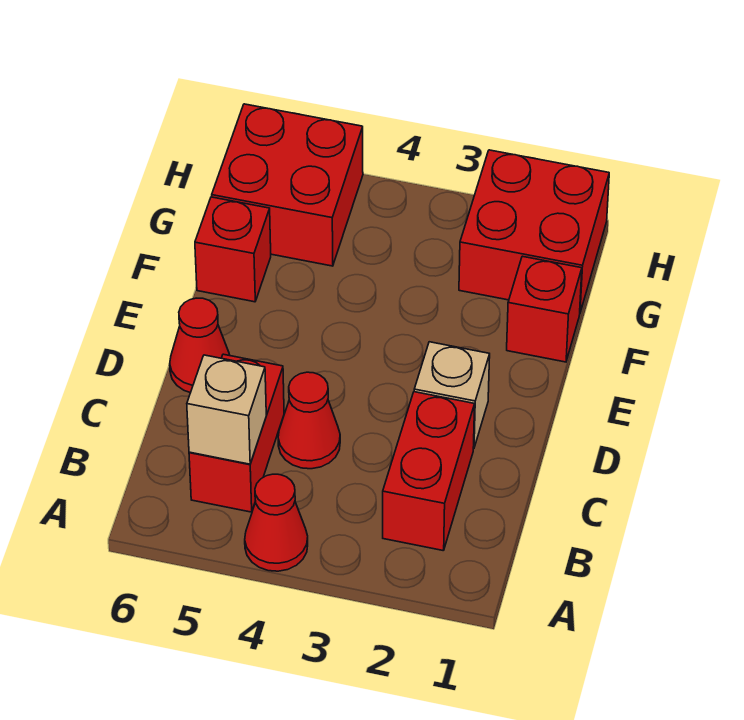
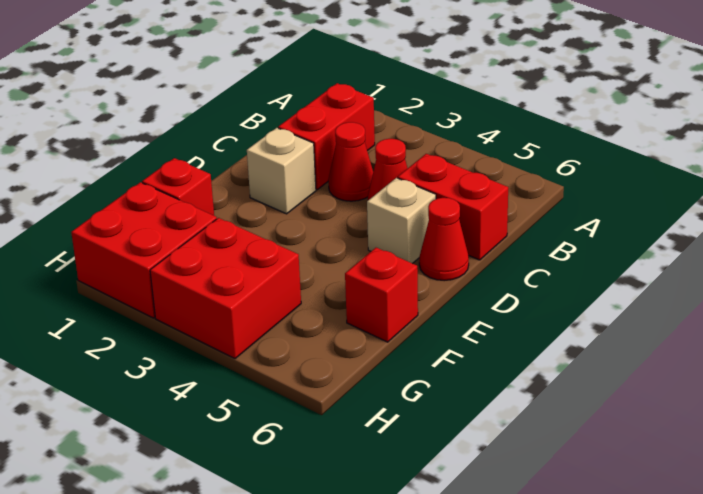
red cone A4 level 1 -> red cone C3 level 1
red brick B5:C5 level 1 -> red brick C5:C6 level 1
tan brick B5 level 2 -> tan brick D5 level 1
red brick G5:H6 level 1 -> red brick G3:H4 level 1

